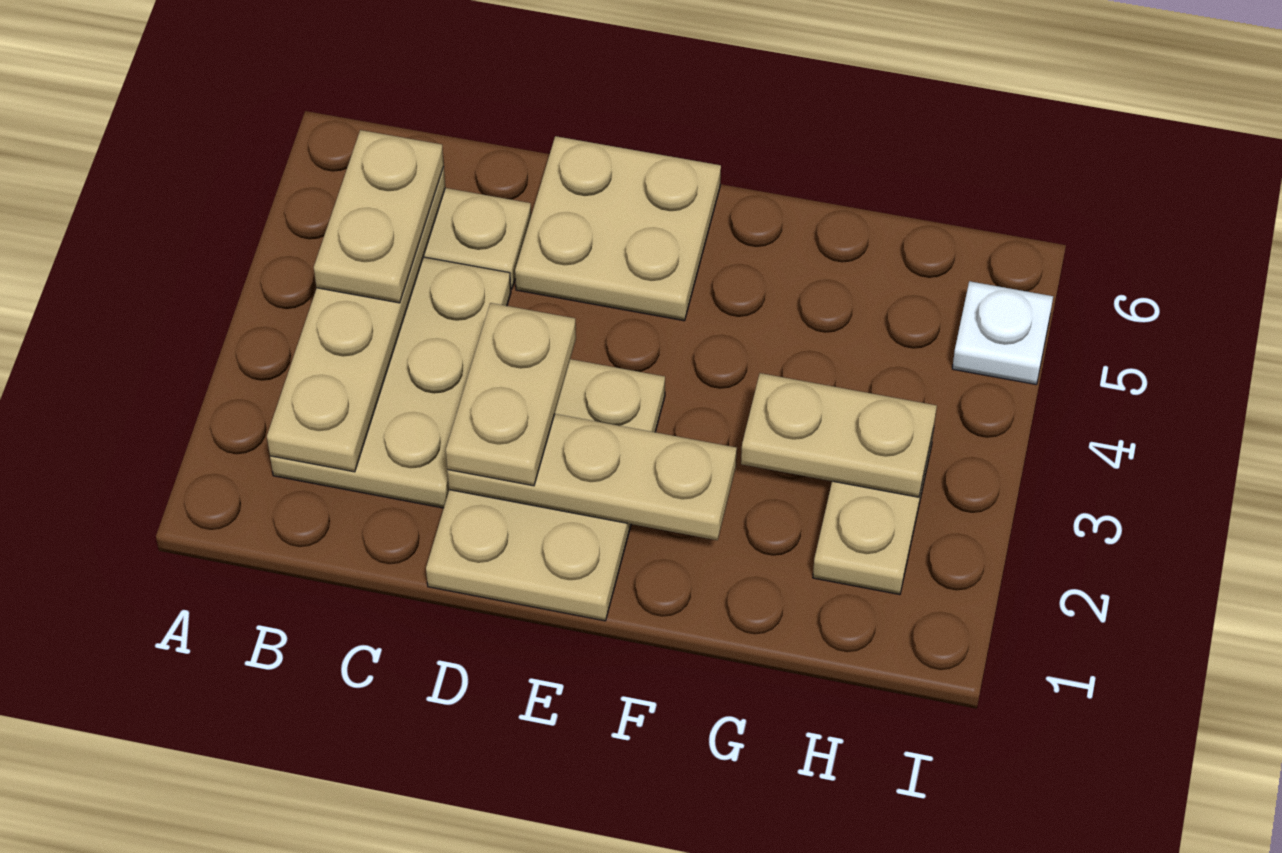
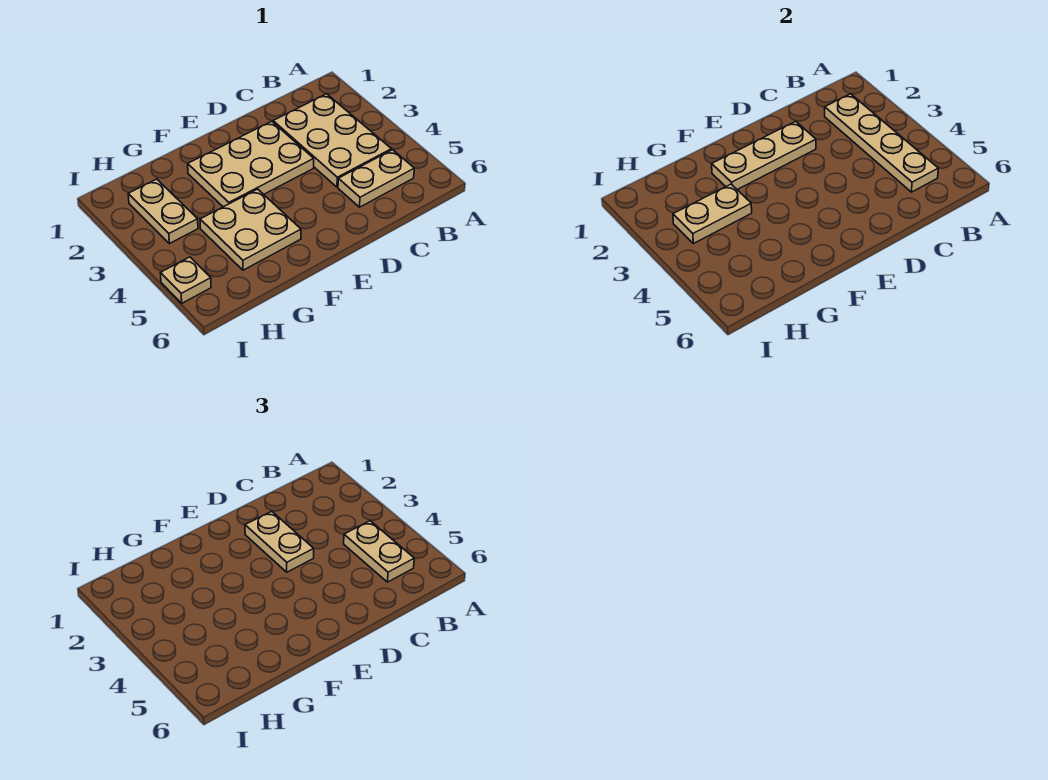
tan plate D1:E3 level 1 -> tan plate D2:F3 level 1
tan plate D5:E6 level 1 -> tan plate F4:G5 level 1
white plate I5 level 1 -> tan plate I5 level 1

